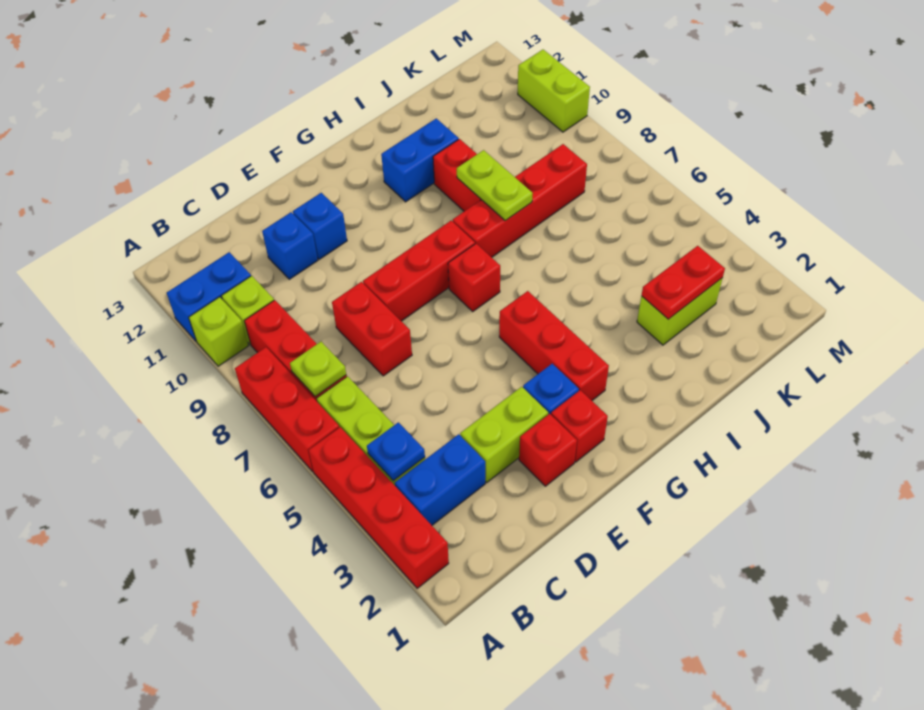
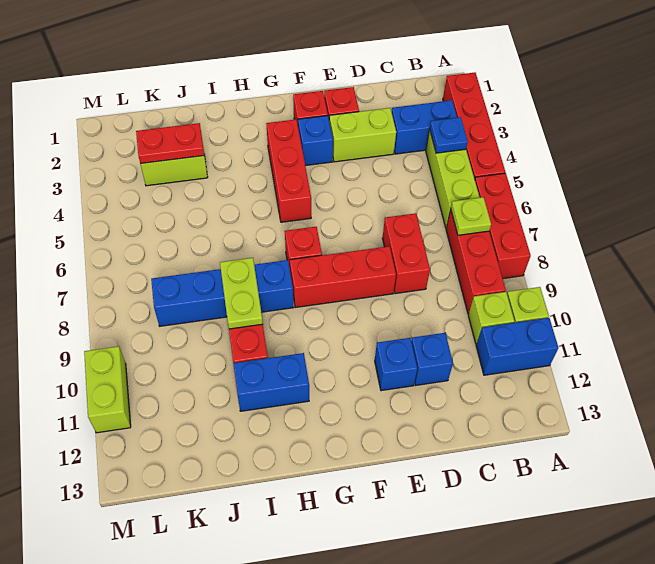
red brick H8:K8 level 1 -> blue brick H8:K8 level 1

